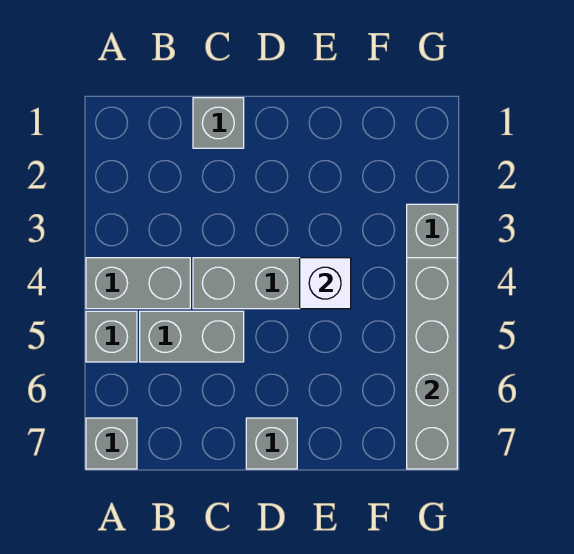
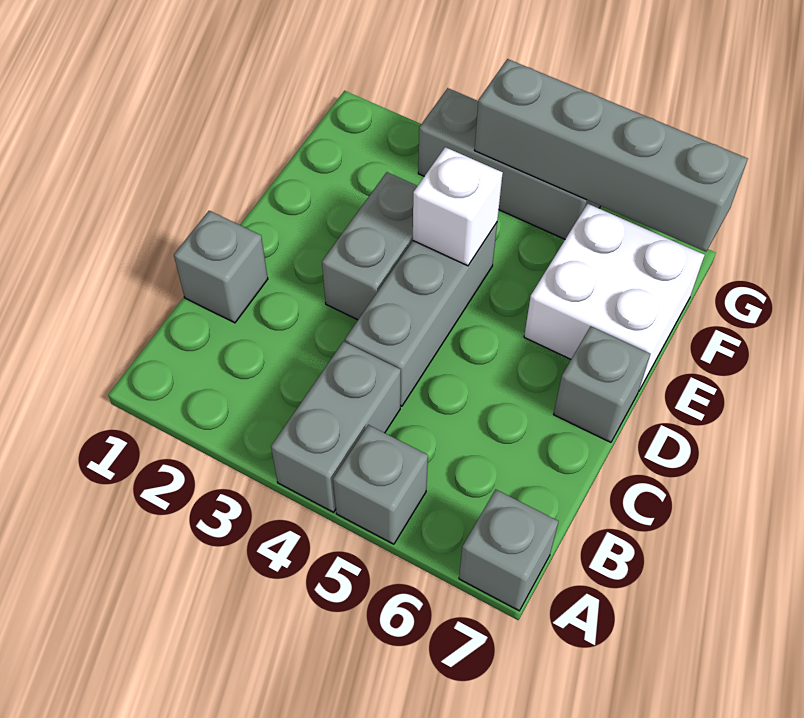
grey brick B5:C5 level 1 -> grey brick D3:E3 level 1
none -> white brick E6:F7 level 1

